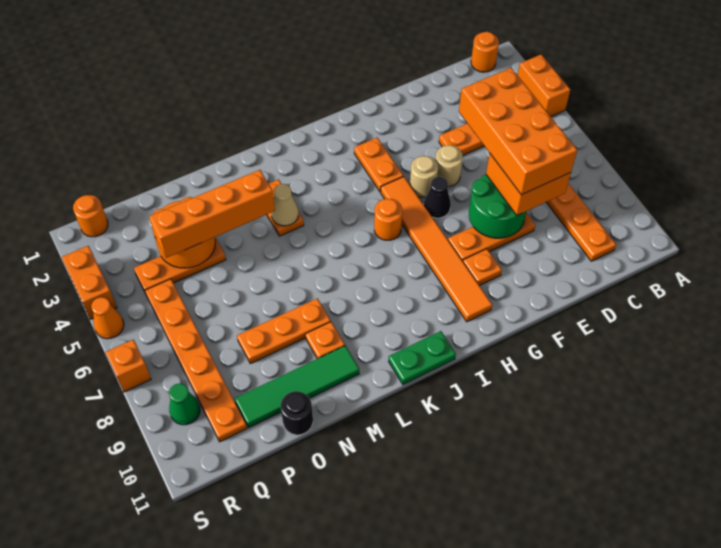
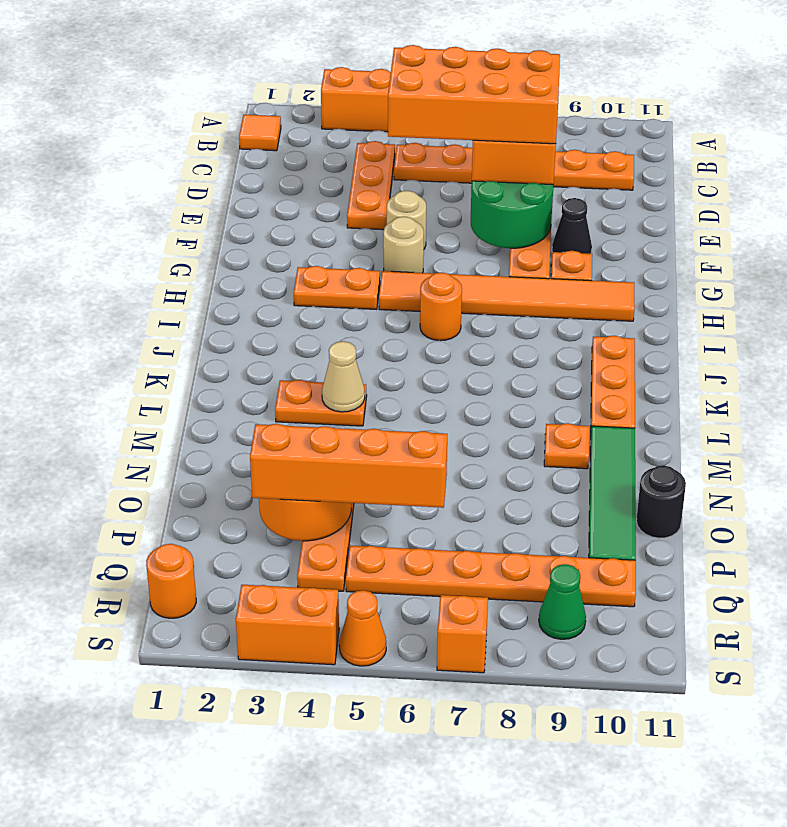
orange round brick B1 level 1 -> orange tile B1 level 1
black cone G6 level 1 -> black cone F9 level 1
green plate J11:K11 level 1 -> none
orange brick M4:P4 level 3 -> orange brick P3:P6 level 3
orange plate M8:O8 level 1 -> orange plate J10:L10 level 1

